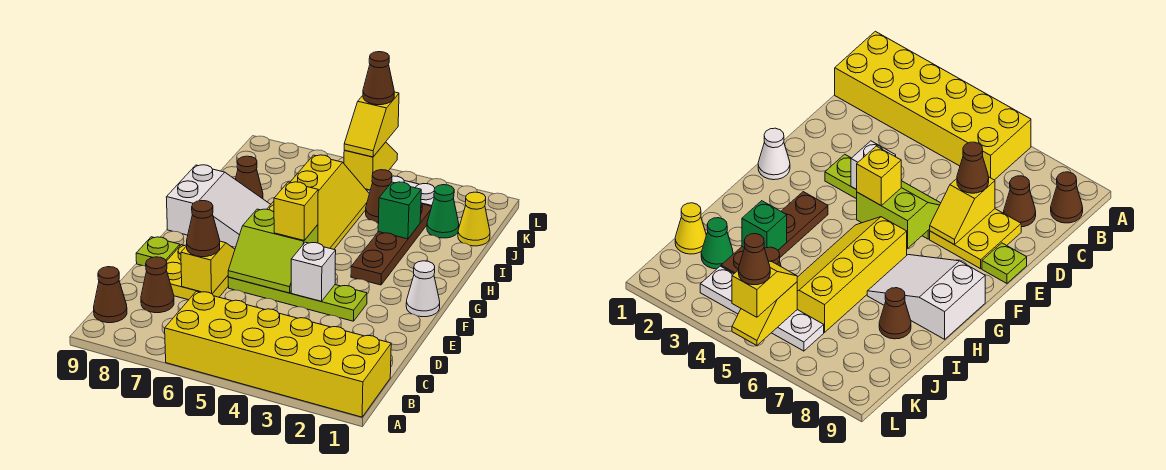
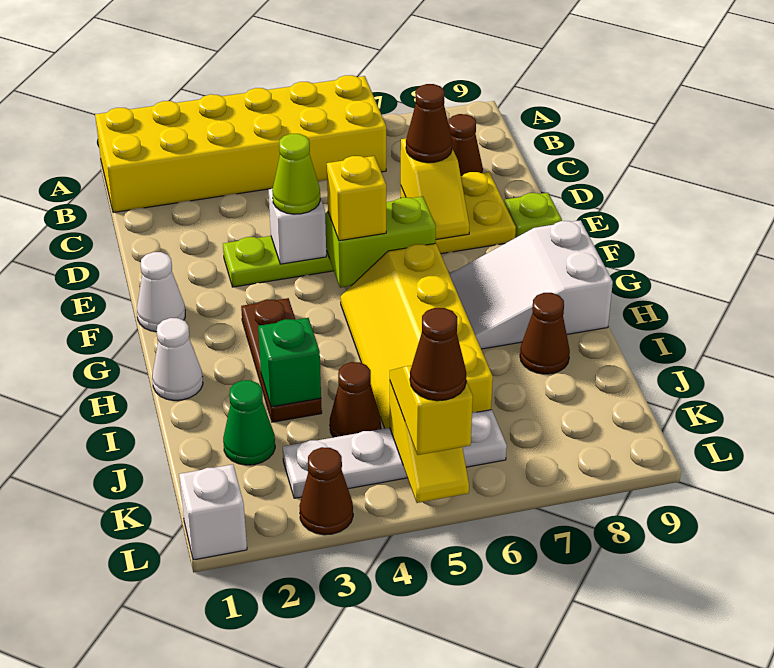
brown cone B9 level 1 -> brown cone L3 level 1
none -> lime cone E4 level 3
brown plate G3:J3 level 1 -> brown plate G3:I3 level 1
none -> white cone H1 level 1
yellow cone J1 level 1 -> none
none -> white brick L1 level 1

